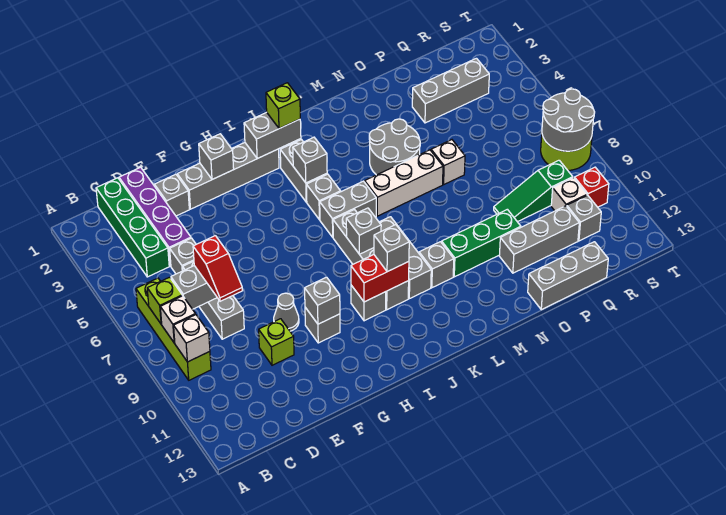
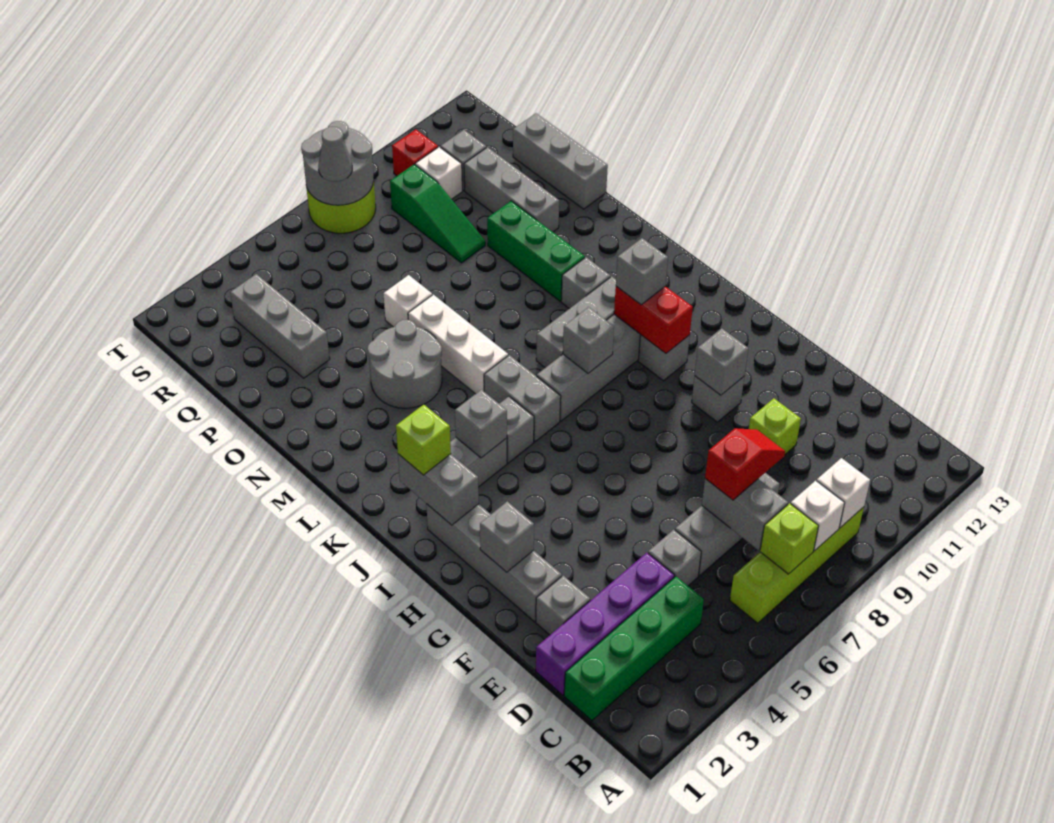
grey cone F9 level 1 -> grey cone S7 level 3

